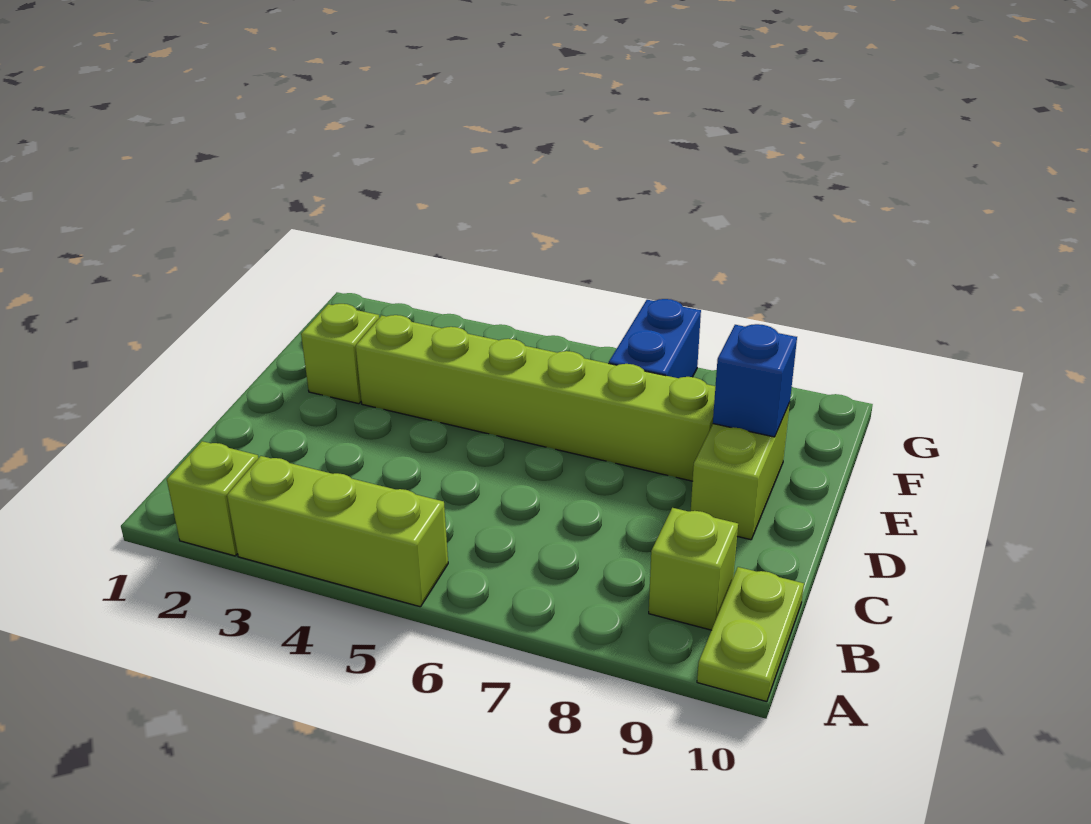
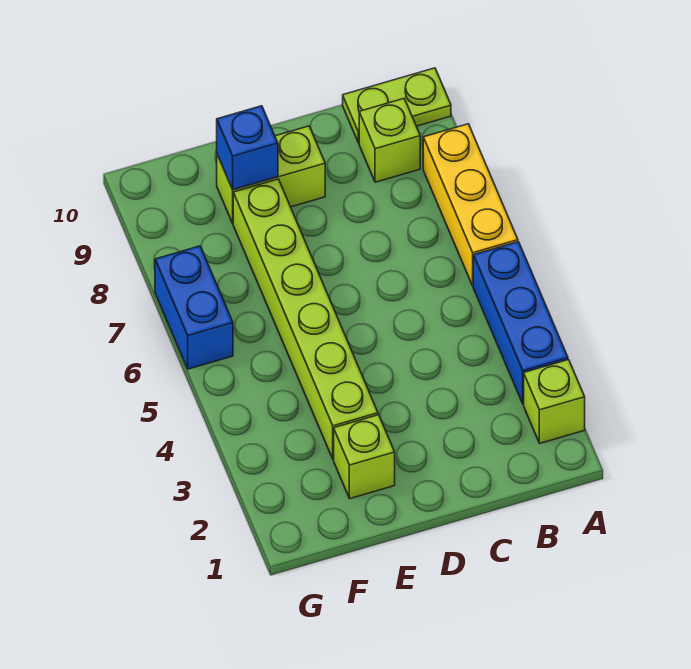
lime brick A3:A5 level 1 -> blue brick A3:A5 level 1
none -> yellow brick A6:A8 level 1
blue brick F7:G7 level 1 -> blue brick G6:G7 level 1

